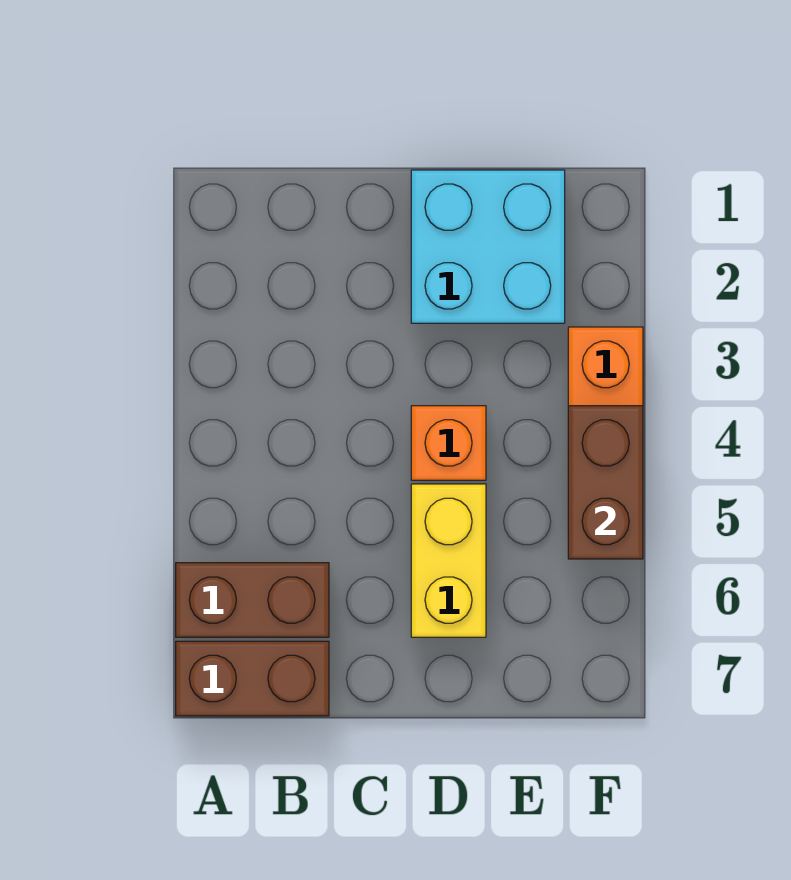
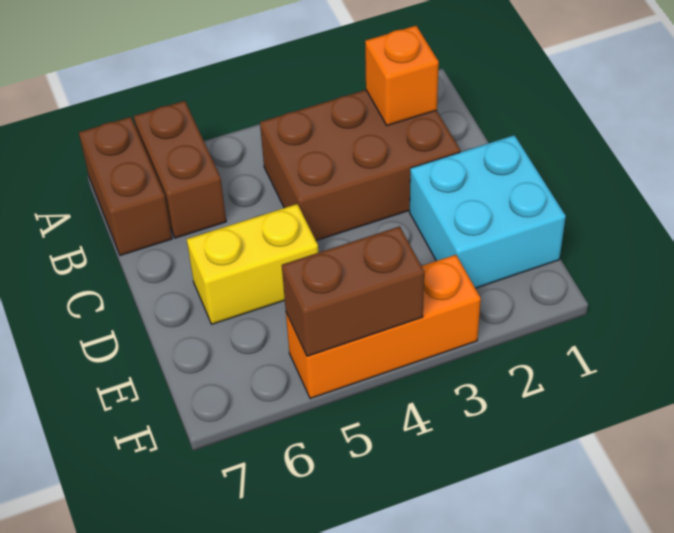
none -> brown brick B2:C4 level 1
orange brick D4 level 1 -> orange brick B2 level 2

